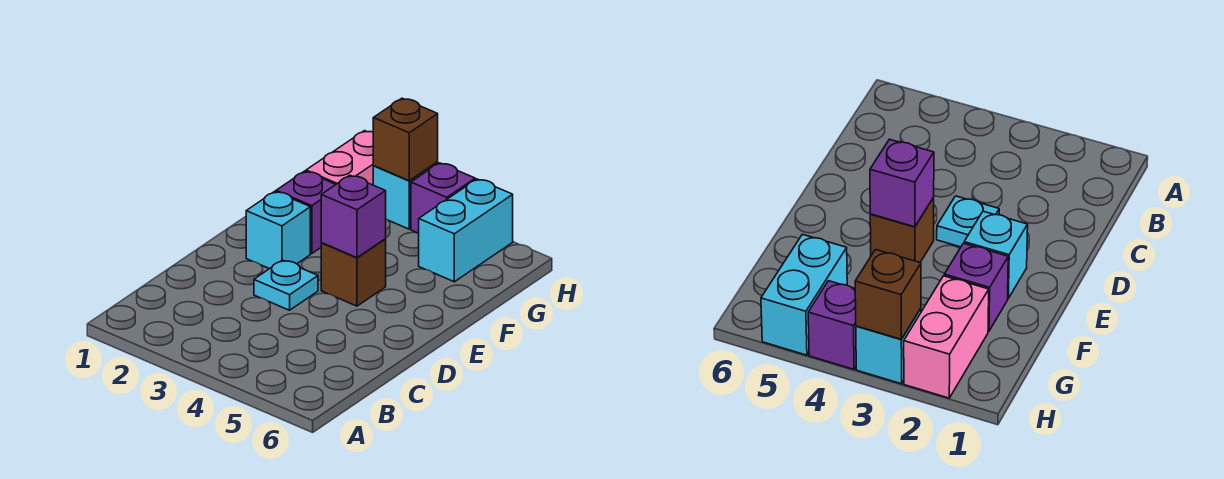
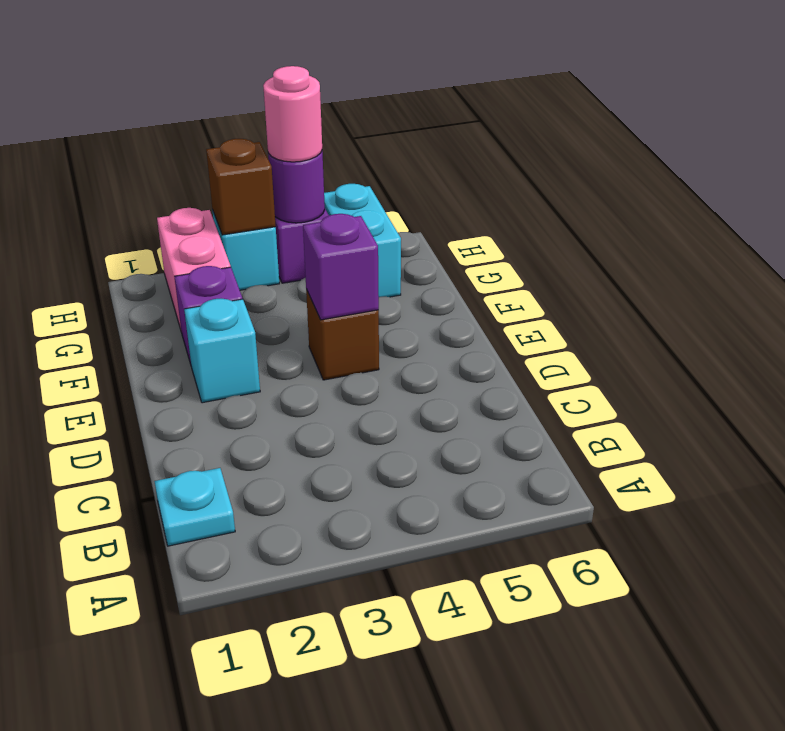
cyan plate D3 level 1 -> cyan plate B1 level 1
none -> purple round brick H4 level 2
none -> pink round brick H4 level 3

